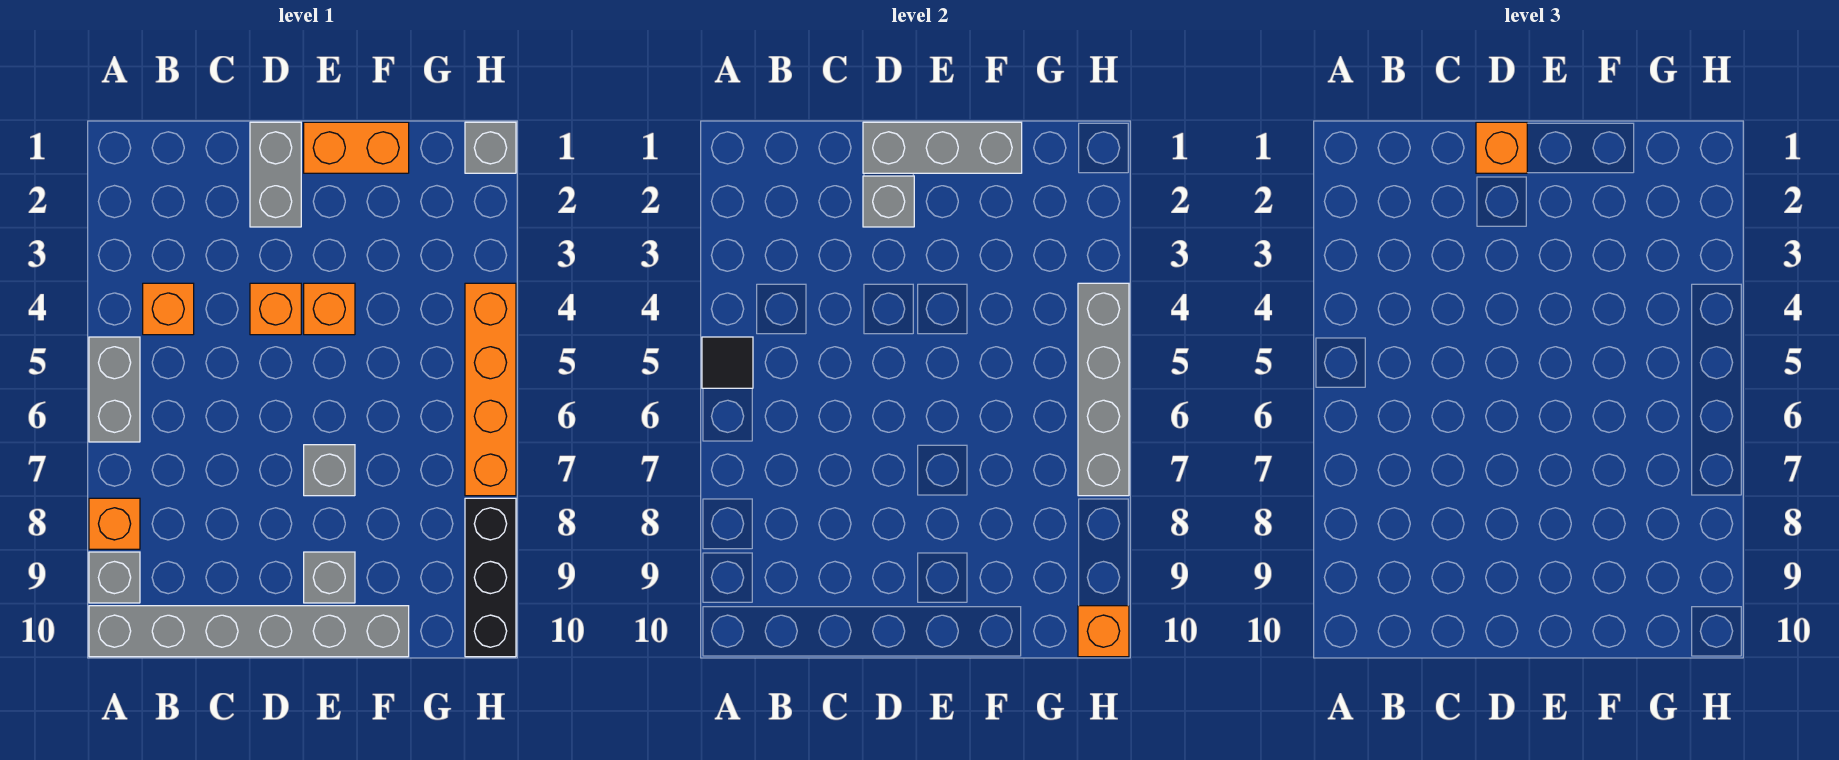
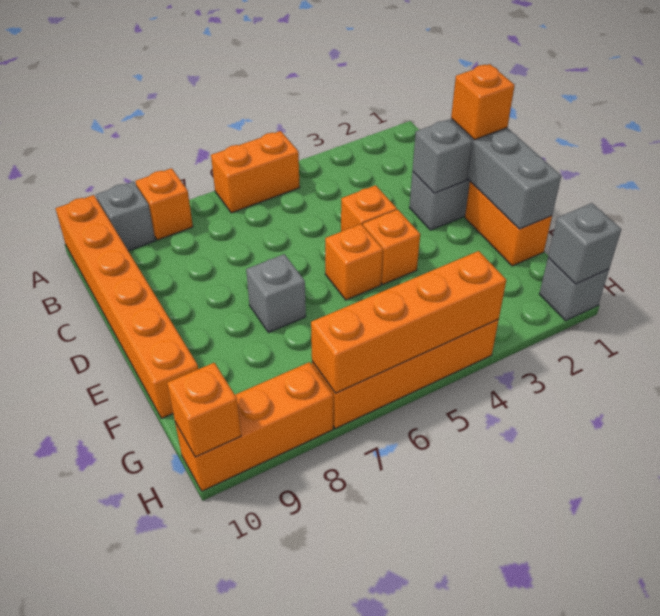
grey brick A5:A6 level 1 -> orange brick A5:A6 level 1
black tile A5 level 2 -> none
grey brick A10:F10 level 1 -> orange brick A10:F10 level 1
orange brick B4 level 1 -> orange brick E5 level 1
grey brick E9 level 1 -> grey brick H1 level 2
grey brick H4:H7 level 2 -> orange brick H4:H7 level 2
black brick H8:H10 level 1 -> orange brick H8:H10 level 1

